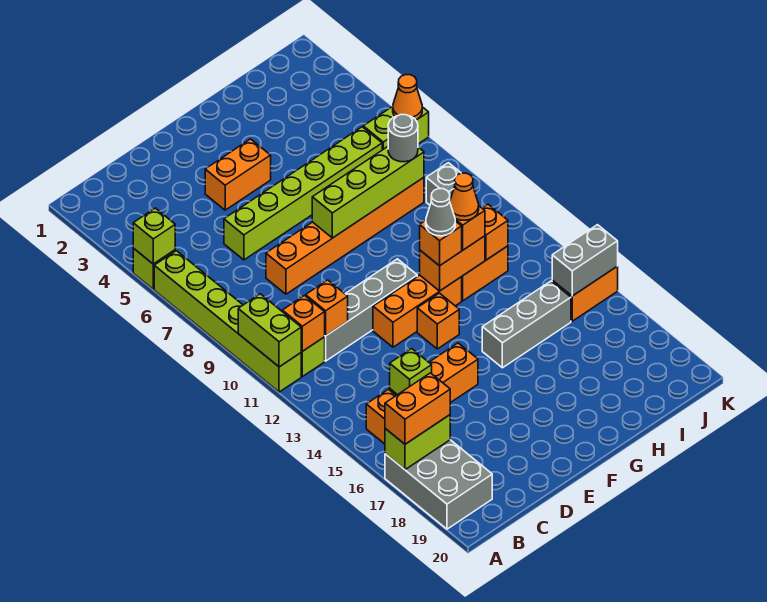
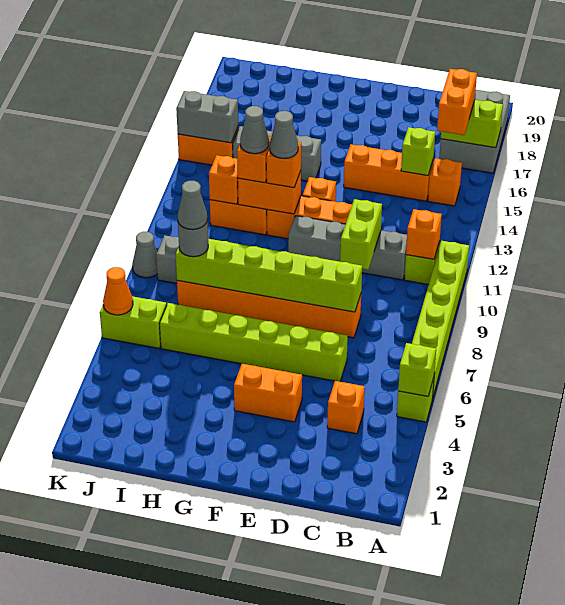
lime brick A10:A11 level 2 -> lime brick D10:D11 level 2
orange brick A17:B17 level 3 -> orange brick B16:B17 level 3
orange brick C11 level 2 -> orange brick C4 level 1
lime brick F8:I8 level 2 -> lime brick D8:I8 level 2
orange cone H12 level 4 -> grey cone H12 level 4
none -> grey cone I8 level 4
none -> grey cone K9 level 1

